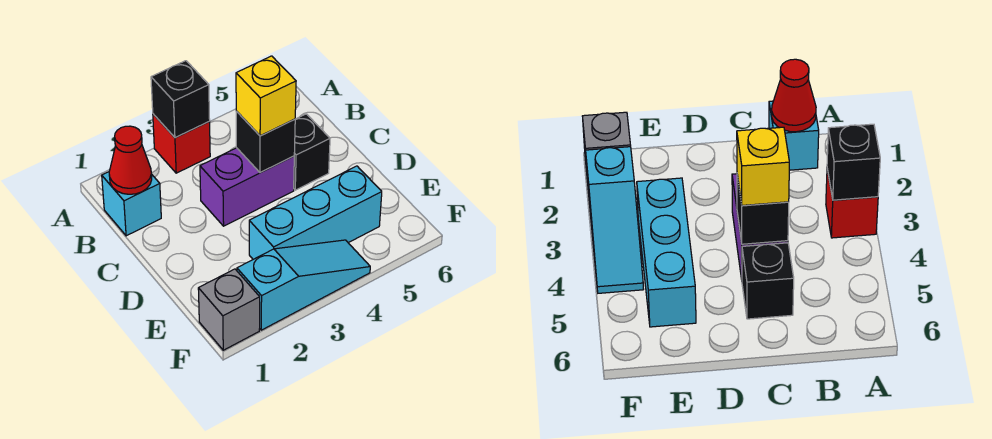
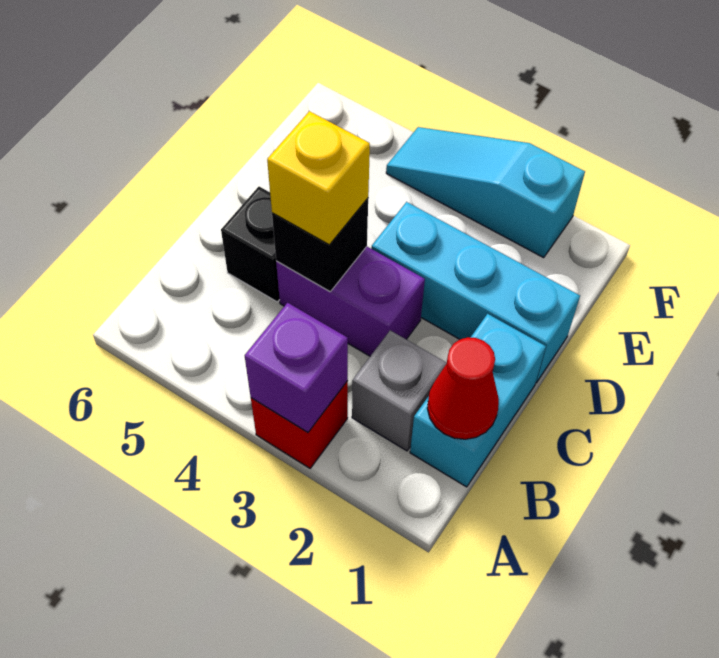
black brick A3 level 2 -> purple brick A3 level 2
cyan brick B1 level 1 -> cyan brick B1:C1 level 1
cyan brick E3:E5 level 1 -> cyan brick D1:D3 level 1
grey brick F1 level 1 -> grey brick B2 level 1

